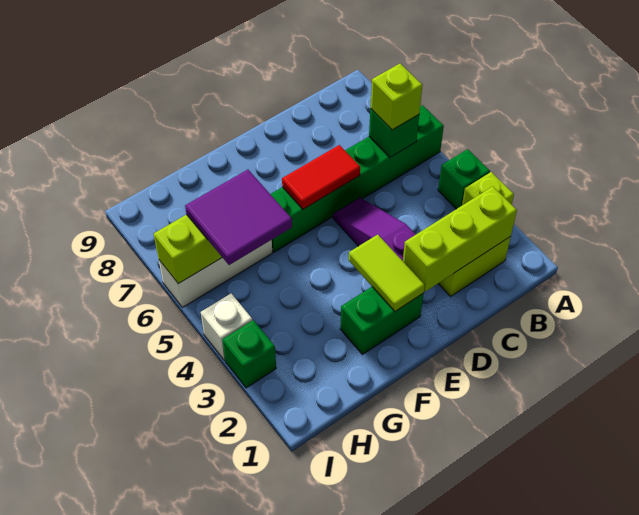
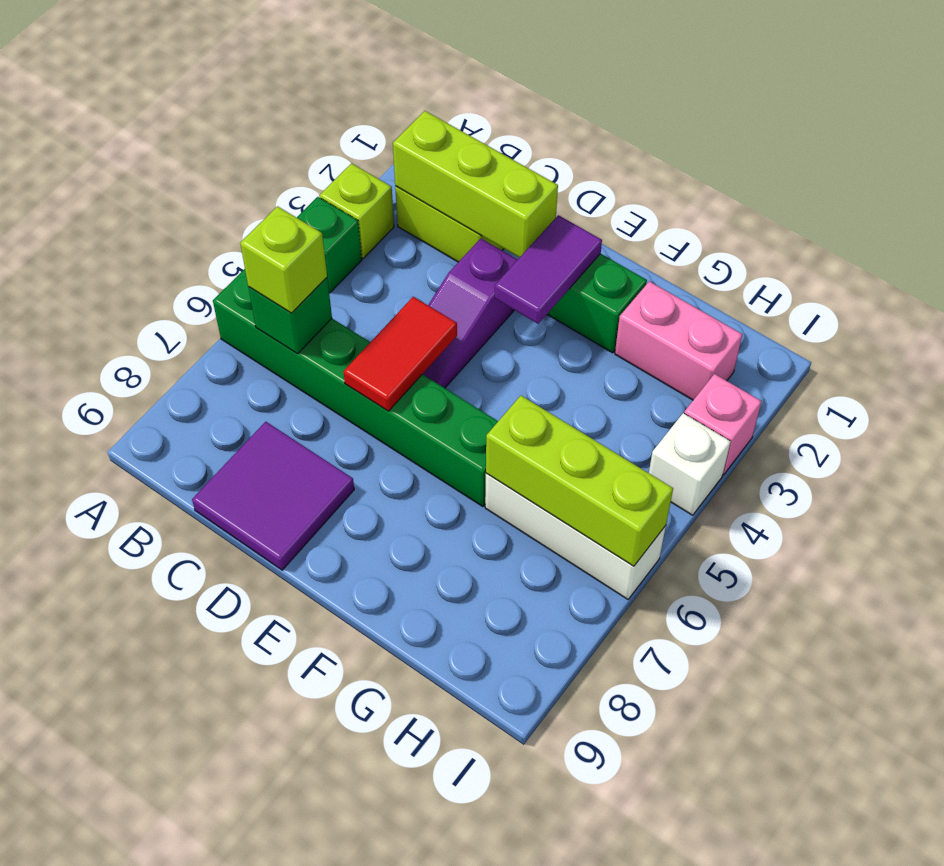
red tile D6:E6 level 2 -> red tile D5:D6 level 2
lime tile E2:E3 level 2 -> purple tile E2:E3 level 2
none -> pink brick G2:H2 level 1
purple tile G5:H6 level 3 -> purple tile C8:D9 level 1
green brick I3 level 1 -> pink brick I3 level 1

